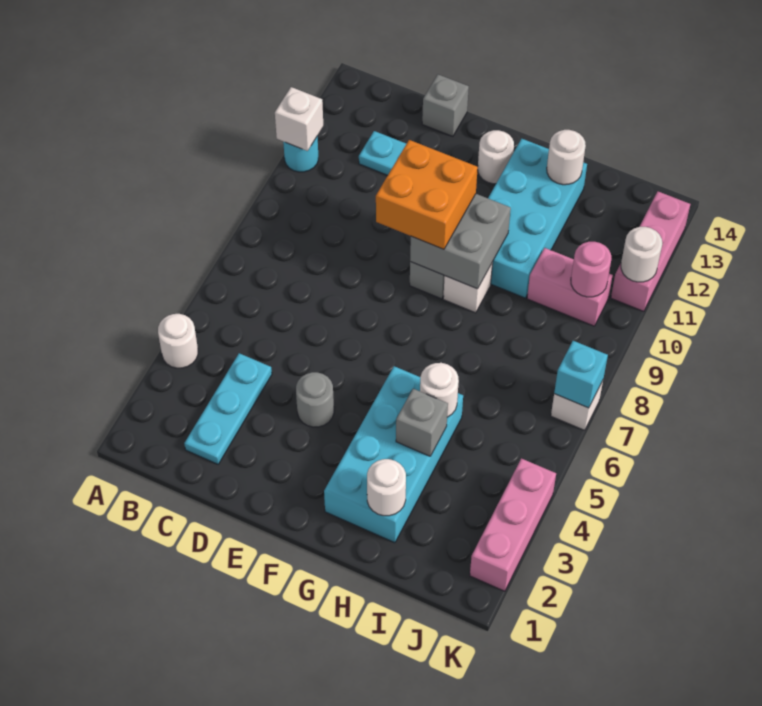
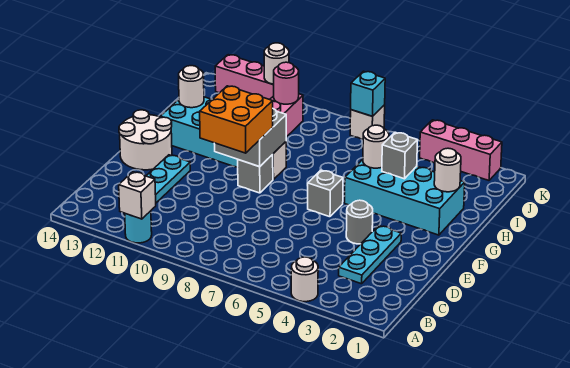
cyan plate C2:C4 level 1 -> cyan plate C3:E3 level 1
grey brick D14 level 1 -> grey brick F6 level 1
white round brick F13 level 1 -> white round brick E13:F14 level 1

